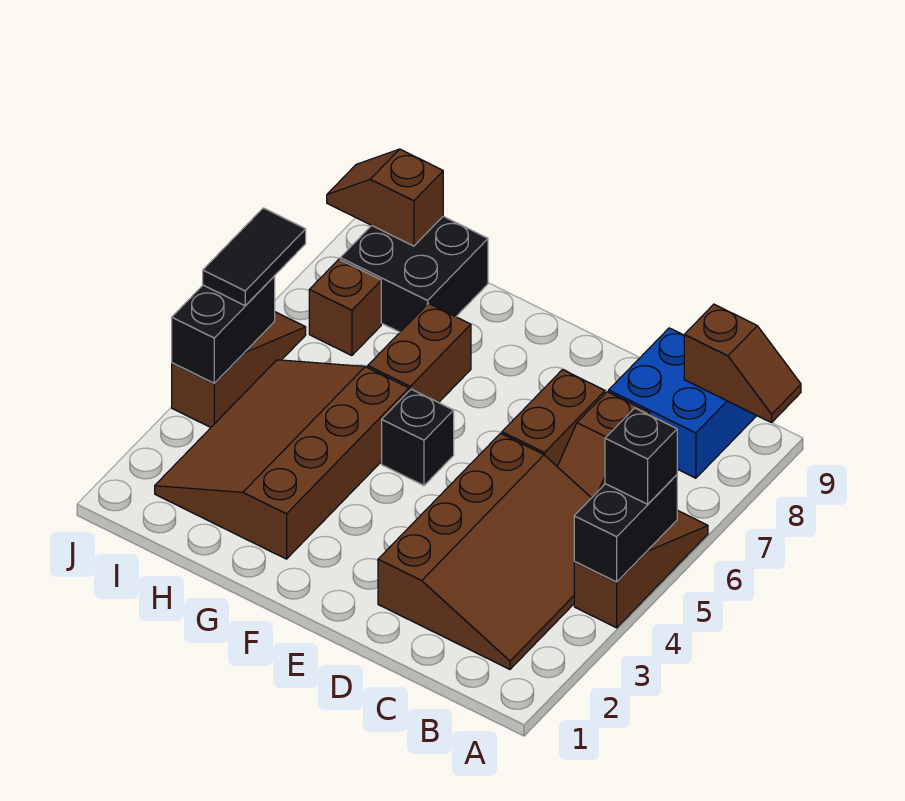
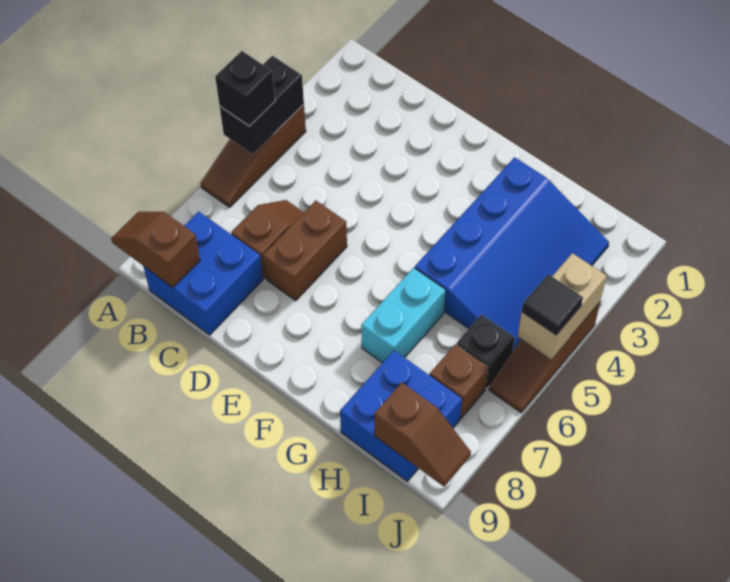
brown slope B2:D5 level 1 top D -> none
black brick F5 level 1 -> black brick I6 level 1
brown slope G2:I5 level 1 top G -> blue slope G2:I5 level 1 top G
brown brick G6:G7 level 1 -> cyan brick G6:G7 level 1
black brick H8:I9 level 1 -> blue brick H8:I9 level 1
black brick J4:J5 level 2 -> tan brick J4:J5 level 2
black tile J5:J6 level 3 -> black tile J5 level 3

